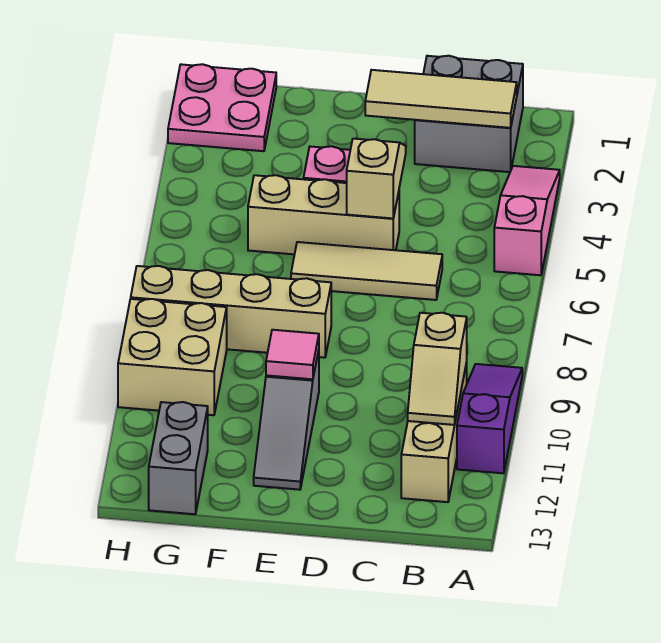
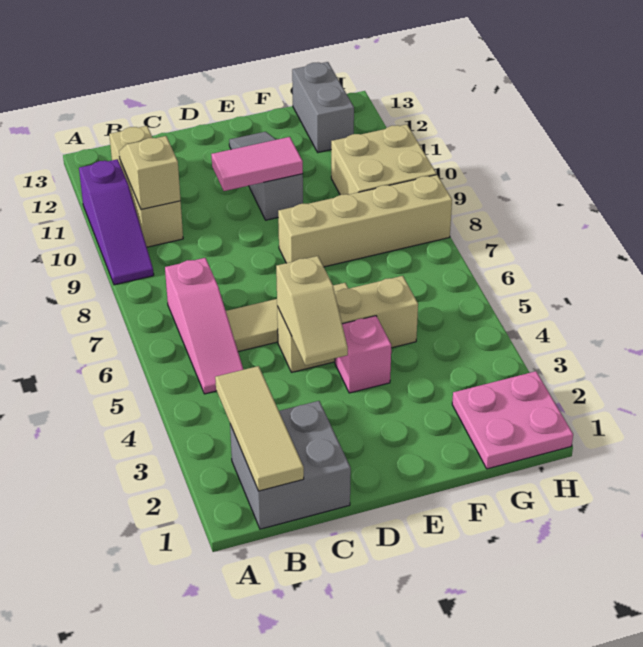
pink slope A3:A5 level 1 top 5 -> pink slope B5:B7 level 1 top 7
tan tile B2:D2 level 2 -> tan tile B1:B3 level 2
pink tile E10 level 2 -> pink tile D10:E10 level 2

